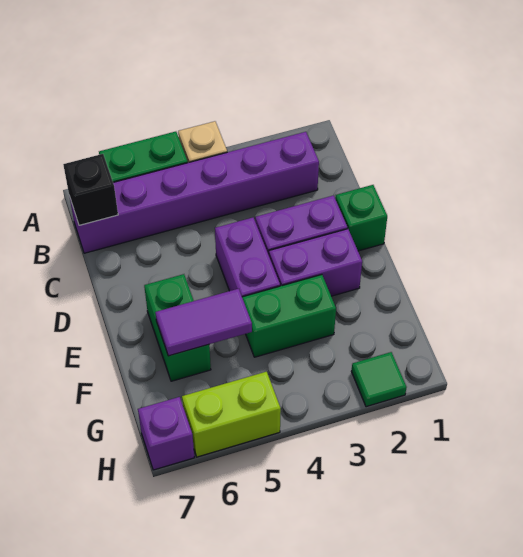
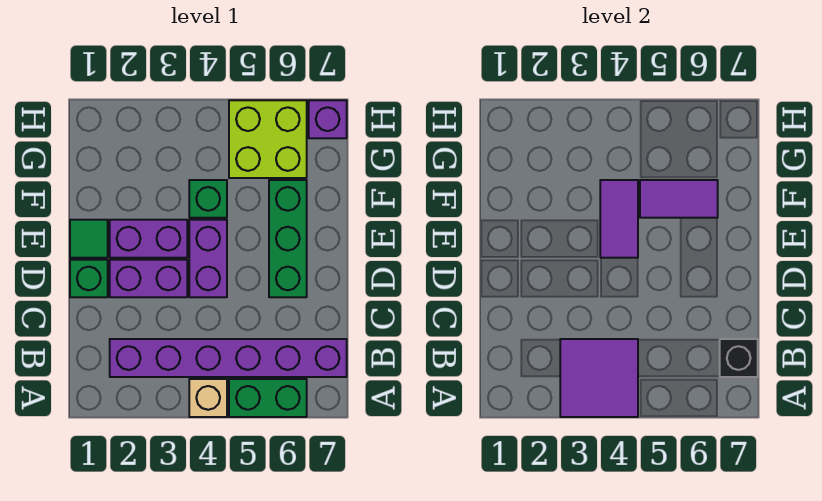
none -> purple tile A3:B4 level 2
none -> purple tile E4:F4 level 2
green brick E6:F6 level 1 -> green brick D6:F6 level 1
green brick F3:F4 level 1 -> green brick F4 level 1
green tile H2 level 1 -> green tile E1 level 1
lime brick H5:H6 level 1 -> lime brick G5:H6 level 1

